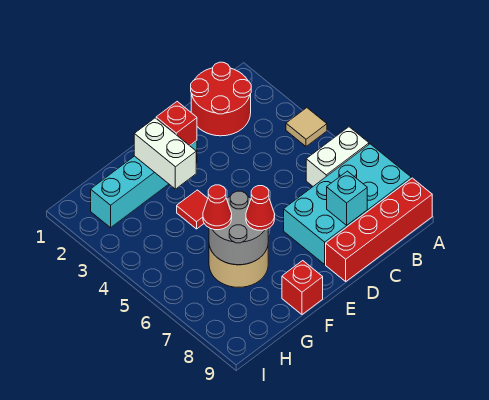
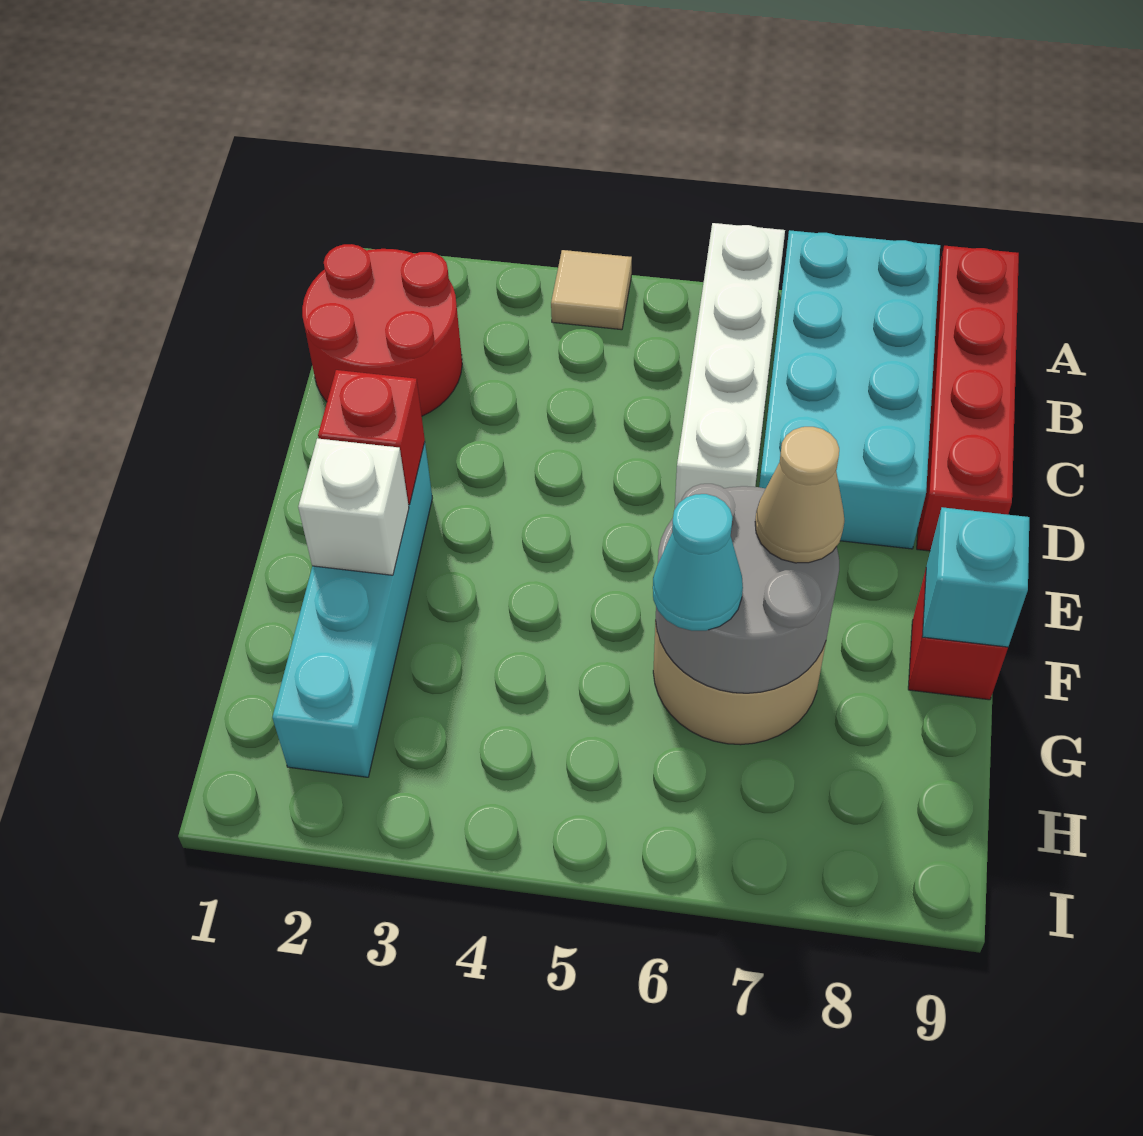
white brick A6:B6 level 1 -> white brick A6:D6 level 1
cyan brick C8 level 2 -> cyan brick F9 level 2
white brick F2:F3 level 2 -> white brick F2 level 2
red tile F4 level 1 -> none
red cone F7 level 3 -> tan cone F7 level 3
red cone G6 level 3 -> cyan cone G6 level 3

